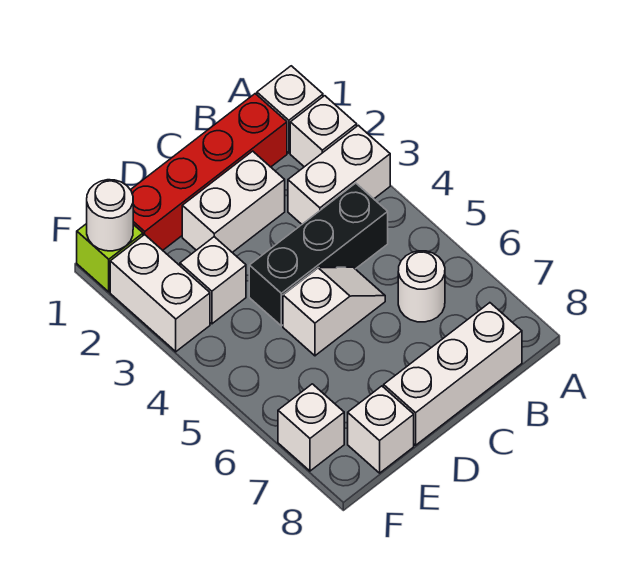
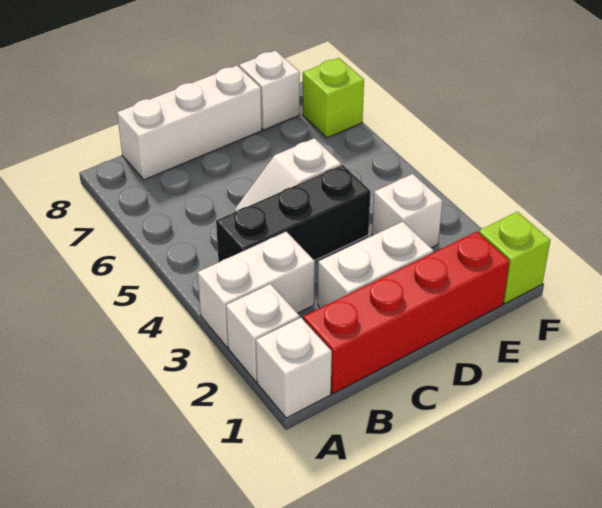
white round brick B6 level 1 -> none
white round brick F1 level 2 -> none
white brick F2:F3 level 1 -> none
white brick F7 level 1 -> lime brick F7 level 1

